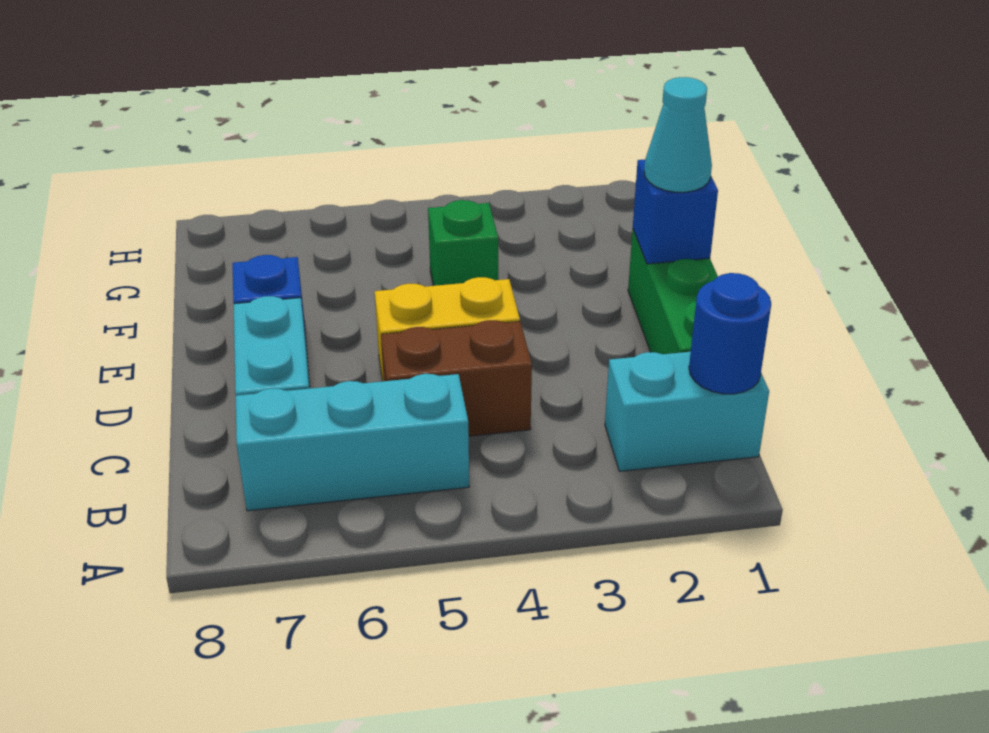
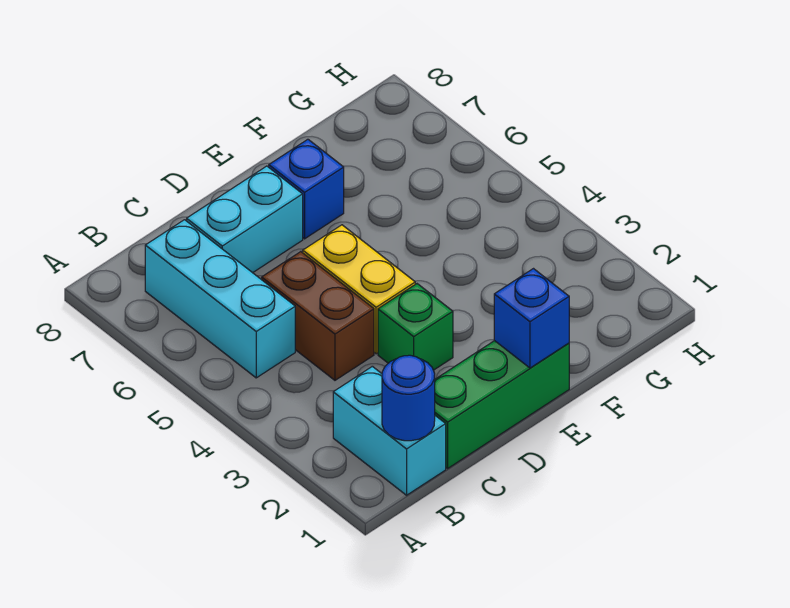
cyan cone E1 level 3 -> none
green brick F4 level 1 -> green brick D3 level 1

